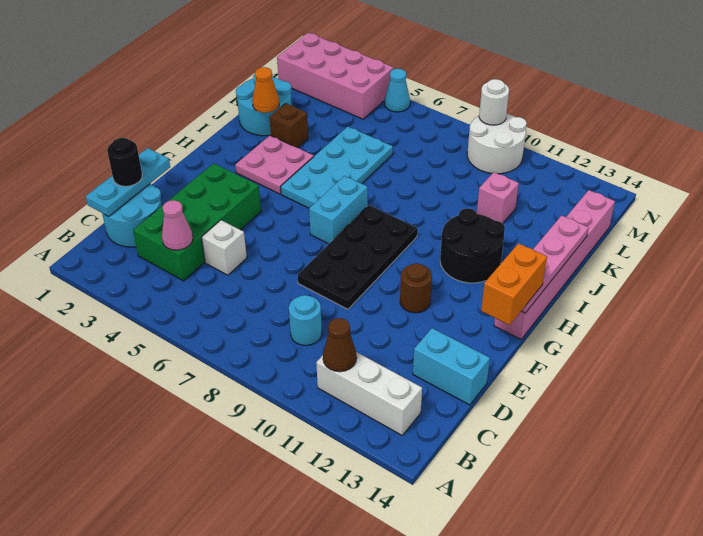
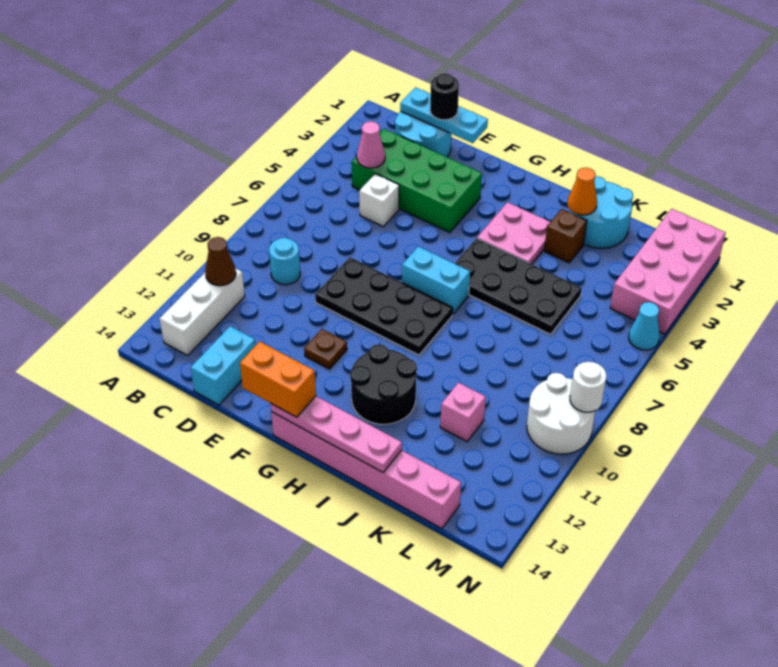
brown round brick F11 level 1 -> brown plate F11 level 1
cyan plate H5:K6 level 1 -> black plate H5:K6 level 1

